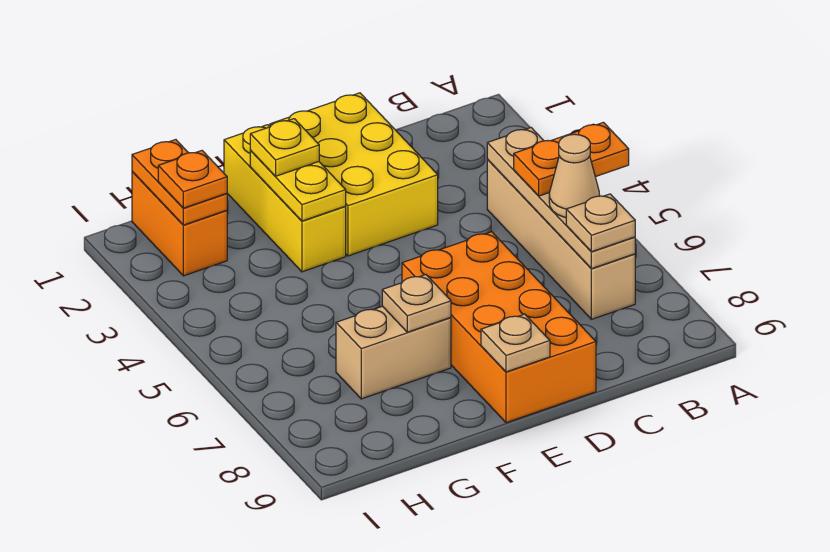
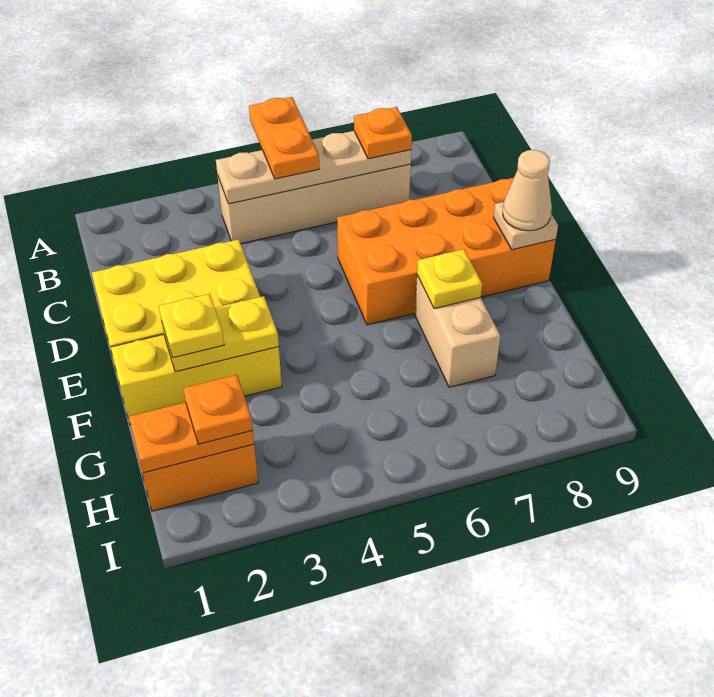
tan cone B6 level 3 -> tan cone E9 level 3
tan plate B7 level 3 -> orange plate B7 level 3
tan plate F7 level 2 -> yellow plate F7 level 2

